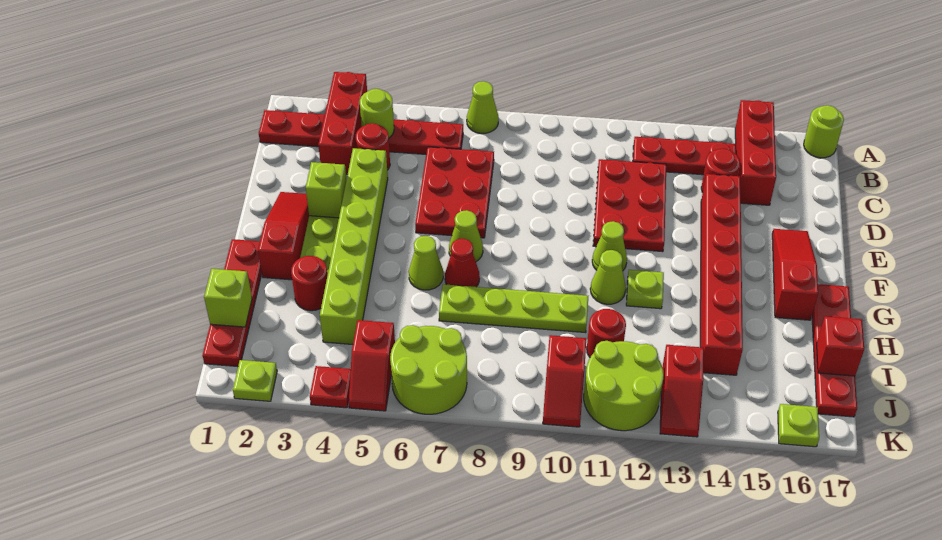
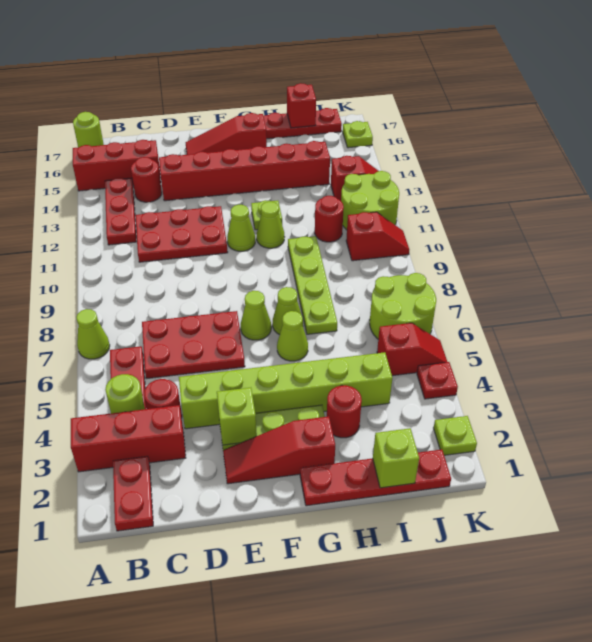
red cone G7 level 1 -> lime cone G7 level 1

